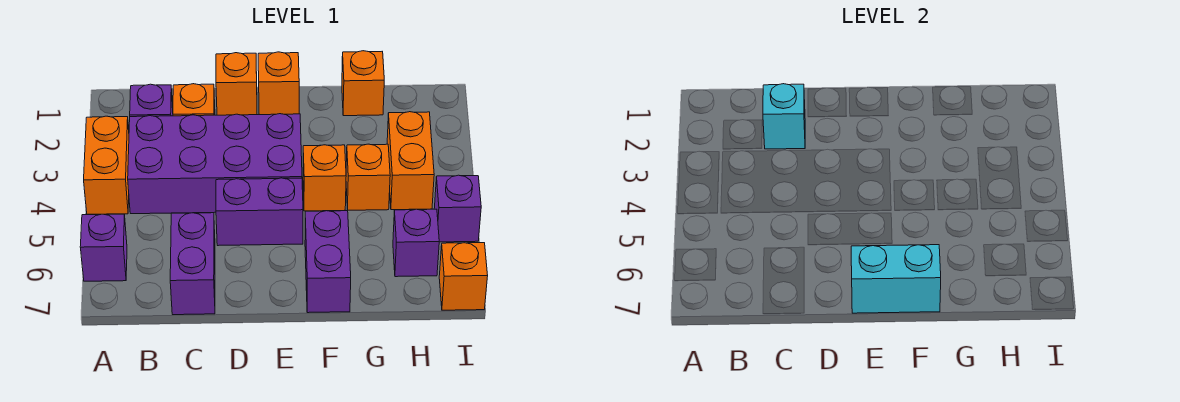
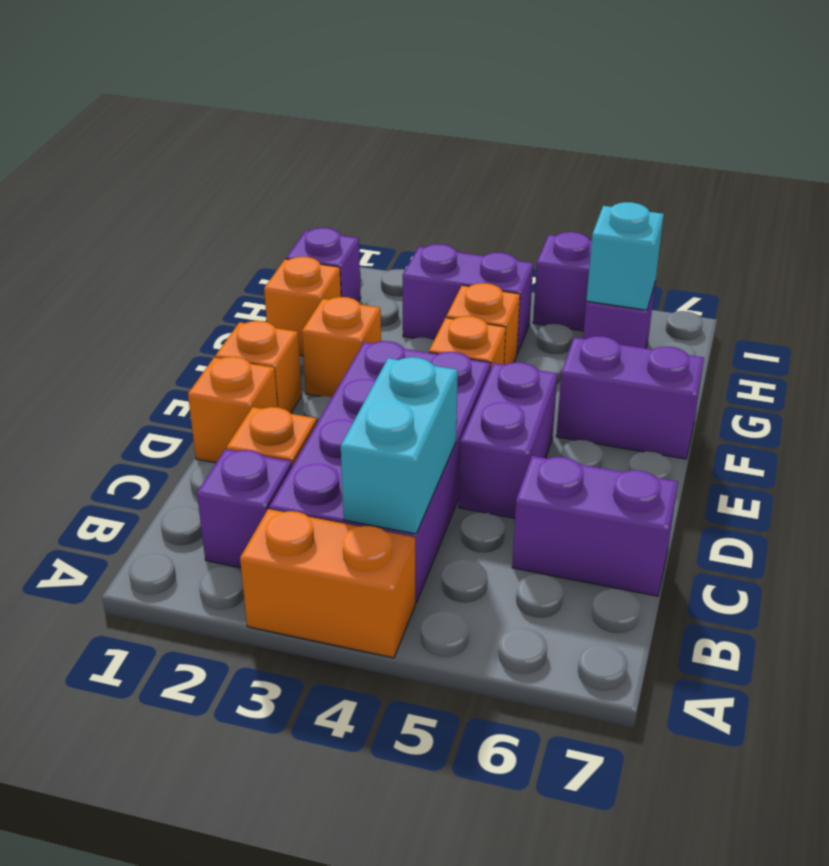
purple brick A6 level 1 -> purple brick H1 level 1
cyan brick C2 level 2 -> cyan brick H6 level 2
cyan brick E7:F7 level 2 -> cyan brick B4:C4 level 2
orange brick H3:H4 level 1 -> purple brick H3:H4 level 1
orange brick I7 level 1 -> orange brick F2 level 1

